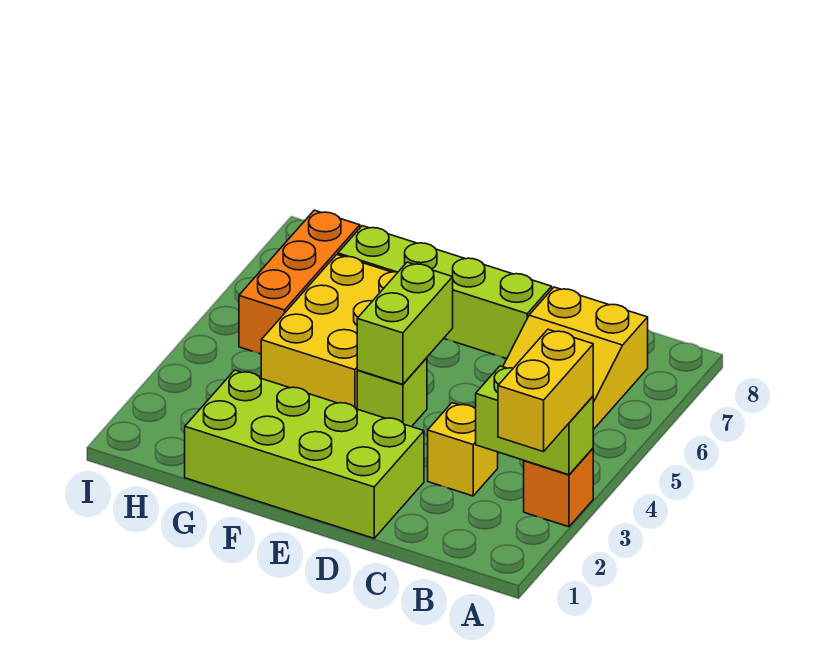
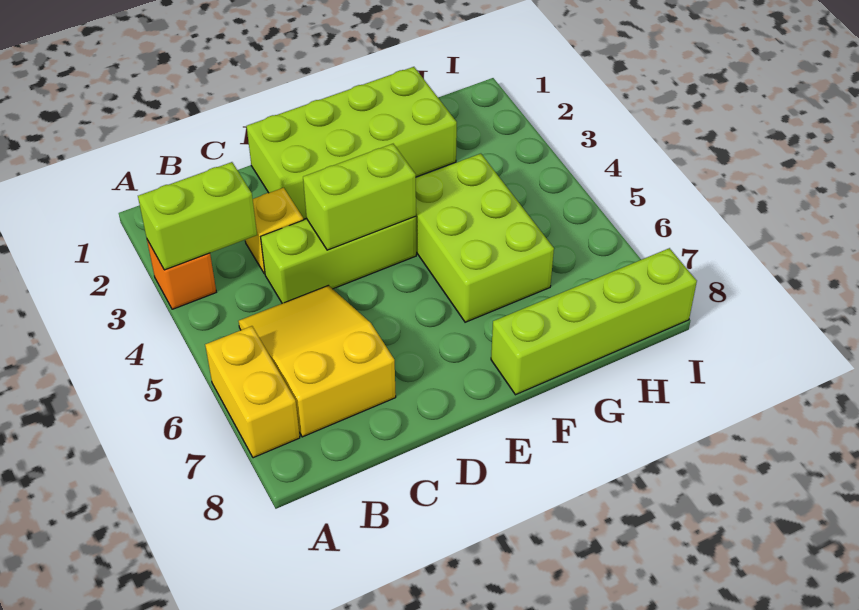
yellow brick A2:A3 level 3 -> yellow brick A6:A7 level 1
lime brick D7:G7 level 1 -> lime brick F8:I8 level 1
lime brick E4 level 1 -> lime brick C4:E4 level 1
lime brick E4:E5 level 2 -> lime brick D4:E4 level 2
yellow brick F4:G6 level 1 -> lime brick F4:G6 level 1
orange brick H5:H7 level 1 -> none

